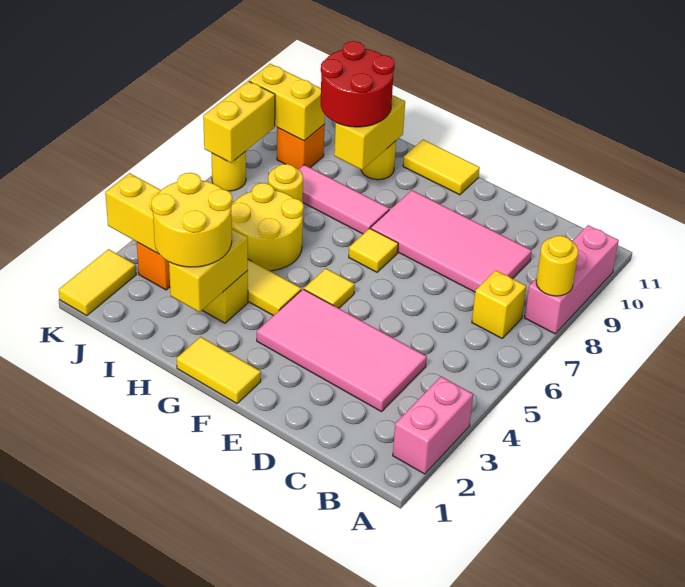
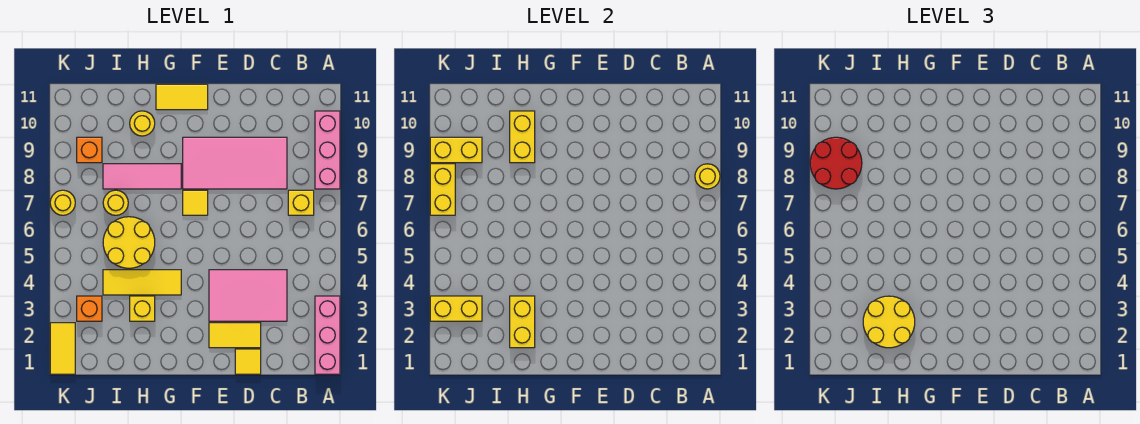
pink brick A2:A3 level 1 -> pink brick A1:A3 level 1
pink tile C3:F4 level 1 -> pink tile C3:E4 level 1
yellow tile F1:G1 level 1 -> yellow tile D2:E2 level 1
yellow tile F5 level 1 -> yellow tile D1 level 1
red round brick H9:I10 level 3 -> red round brick J8:K9 level 3

